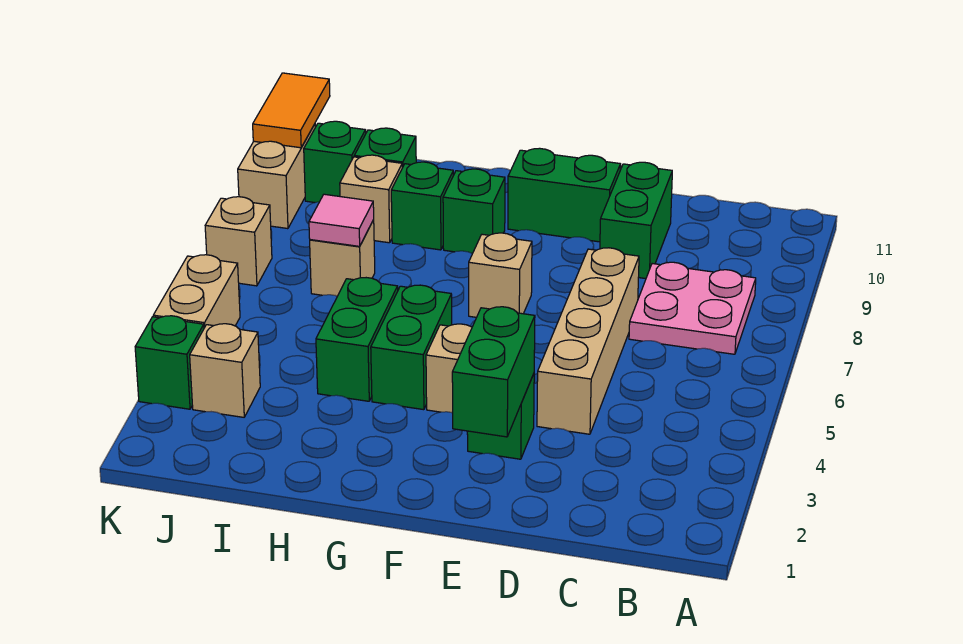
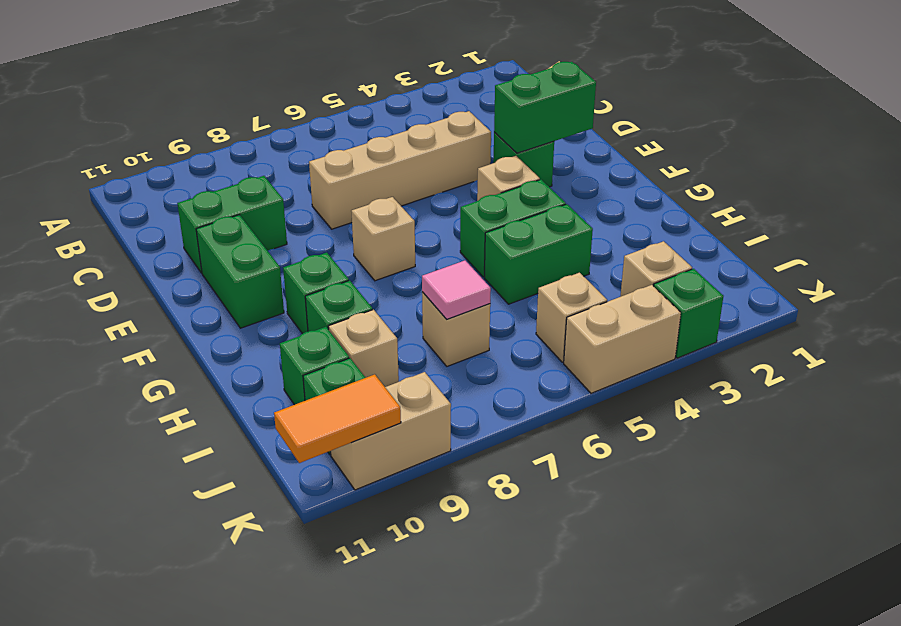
pink plate B7:C8 level 1 -> none
tan brick K7 level 1 -> tan brick J5 level 1

